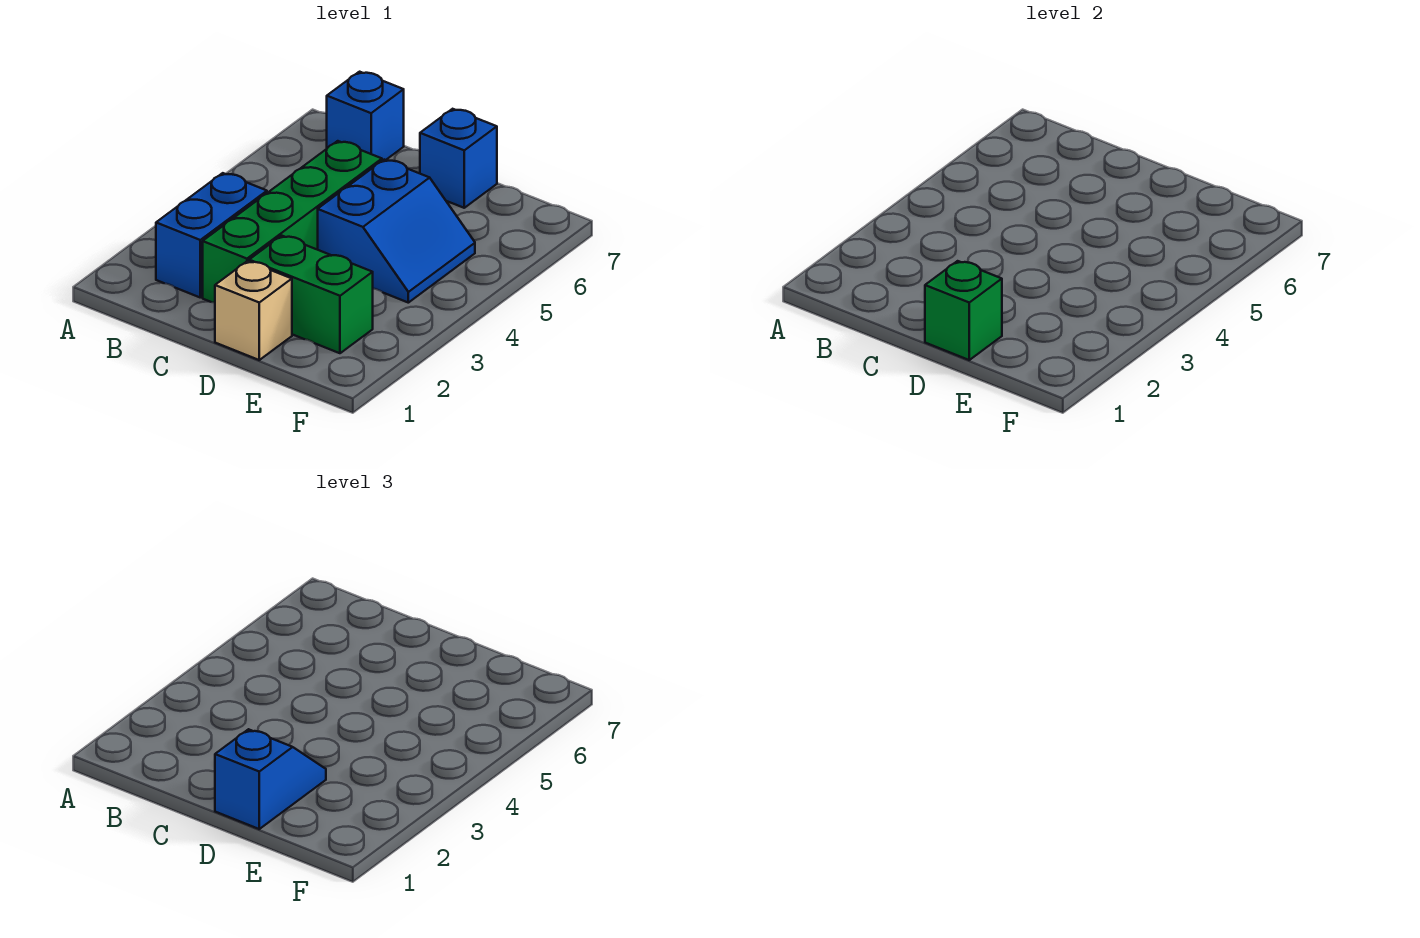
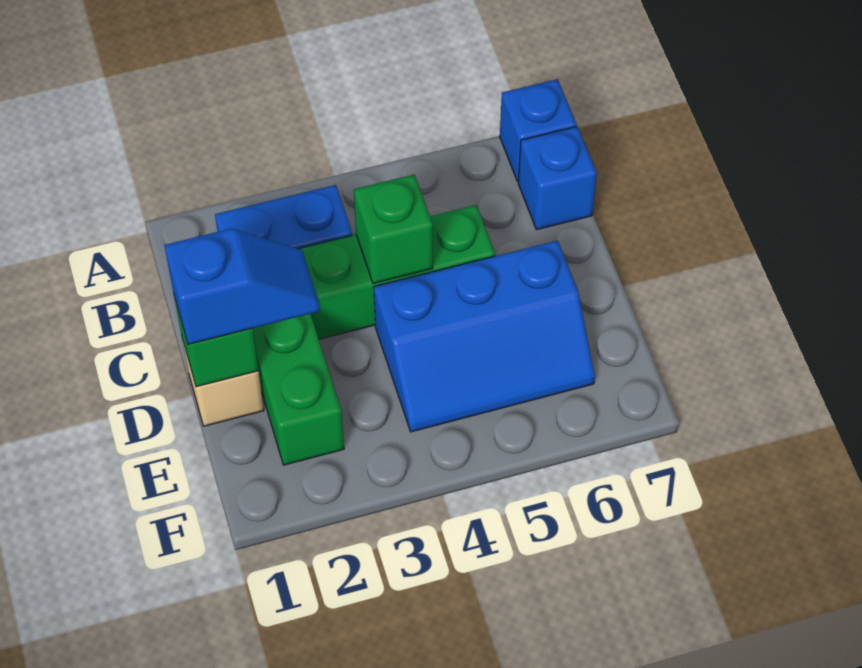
none -> green brick C4 level 2
blue slope D4:E5 level 1 top D -> blue slope D4:E6 level 1 top D
blue brick D7 level 1 -> blue brick A7 level 1

